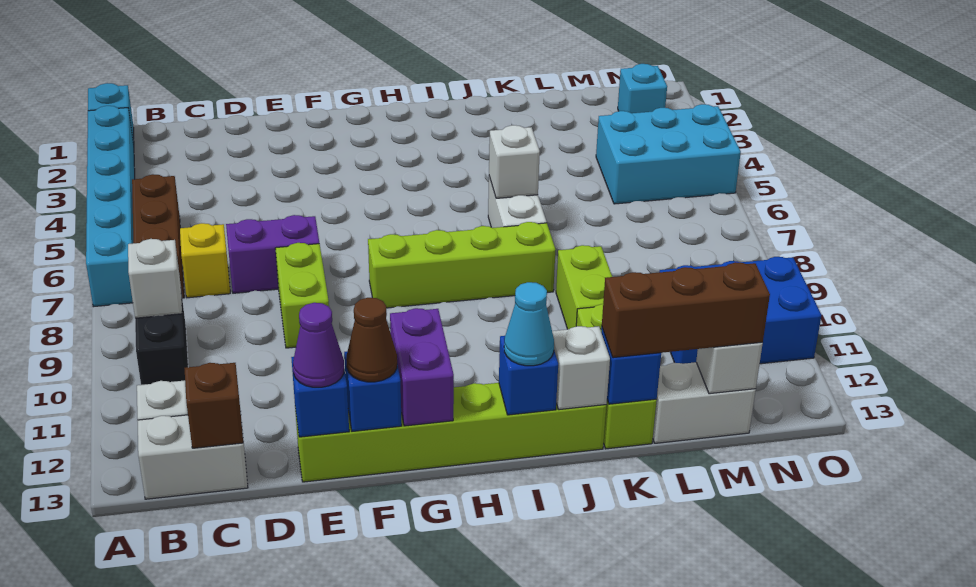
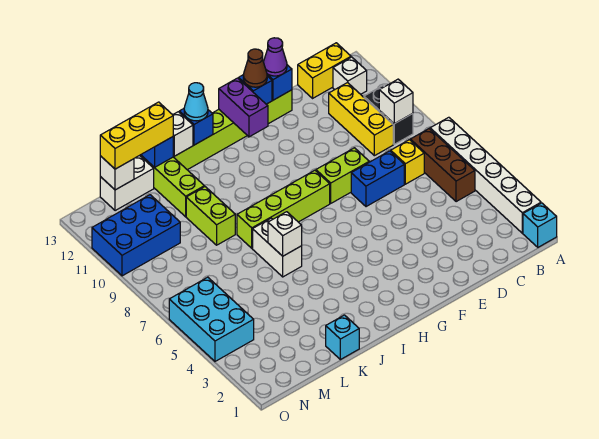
cyan brick A2:A7 level 1 -> white brick A2:A7 level 1
white brick B13:C13 level 1 -> yellow brick B13:C13 level 1
none -> yellow brick C9:C11 level 1
brown brick C13 level 2 -> none
purple brick D7:E7 level 1 -> blue brick D7:E7 level 1
lime brick E8:E9 level 1 -> lime brick E8:F8 level 1
brown brick K13:M13 level 3 -> yellow brick K13:M13 level 3
cyan brick M4:O5 level 1 -> cyan brick N4:O6 level 1
cyan brick N2 level 1 -> cyan brick K1 level 1

